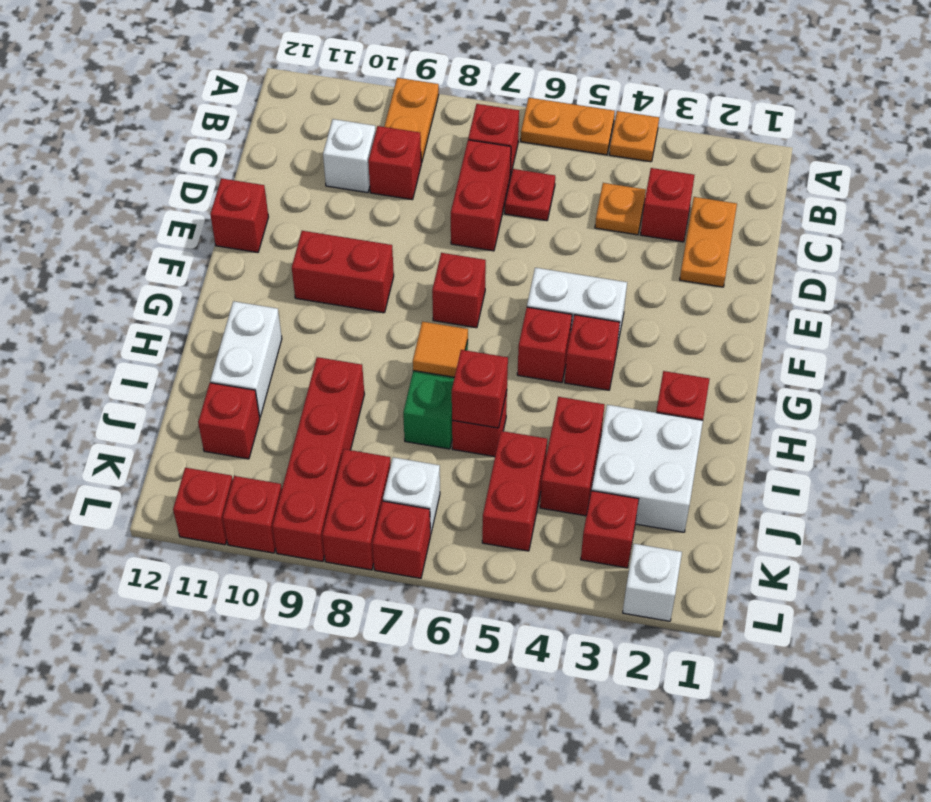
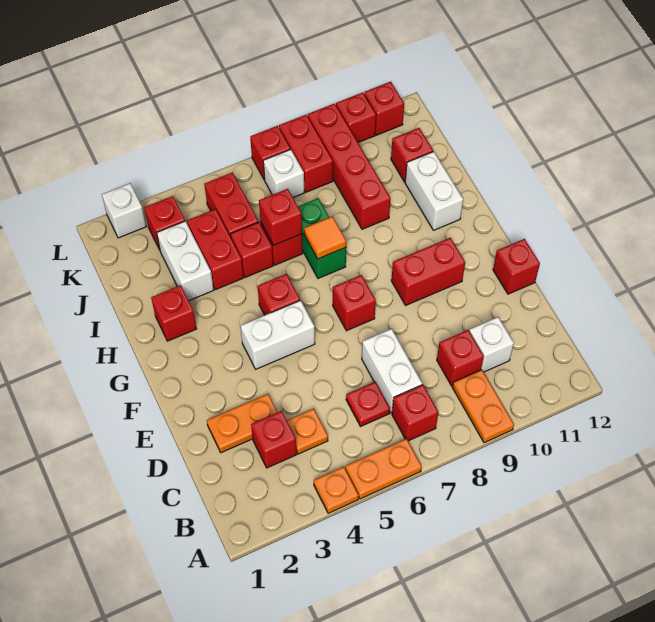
orange plate C2:D2 level 1 -> orange plate D2:D3 level 1
red brick C7:D7 level 1 -> white brick C7:D7 level 1
red brick G4 level 1 -> red brick I5 level 1
white brick I2:J3 level 1 -> white brick I3:J3 level 1

